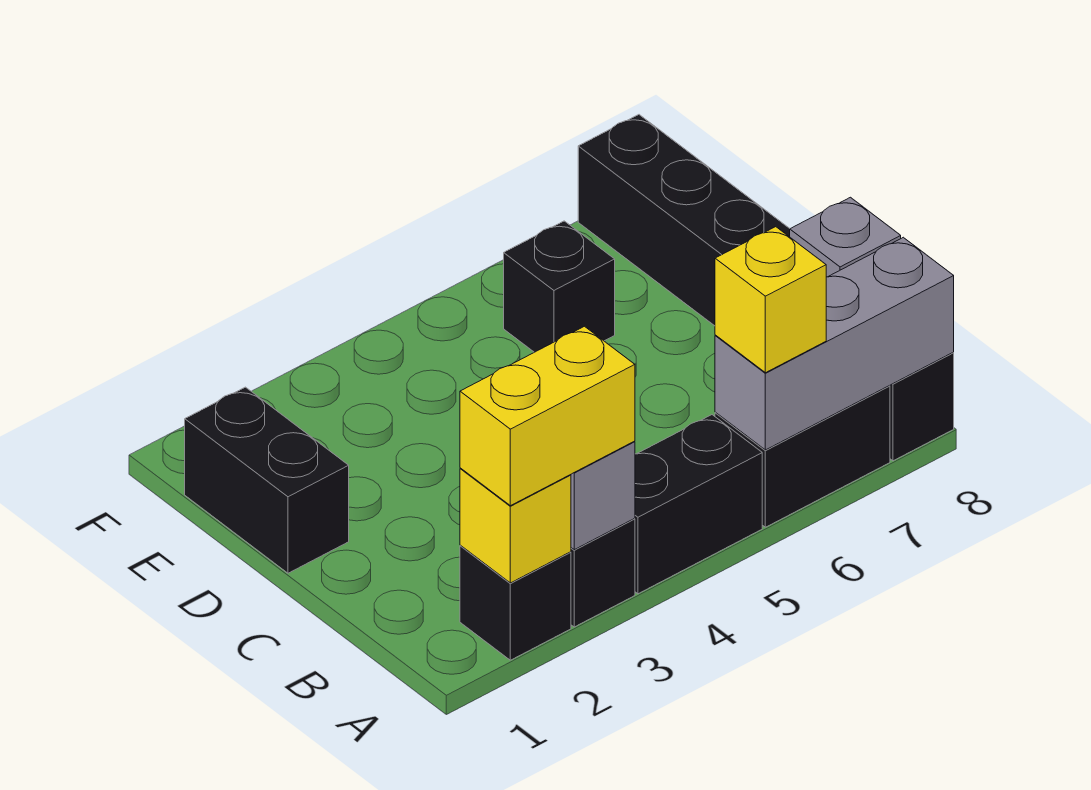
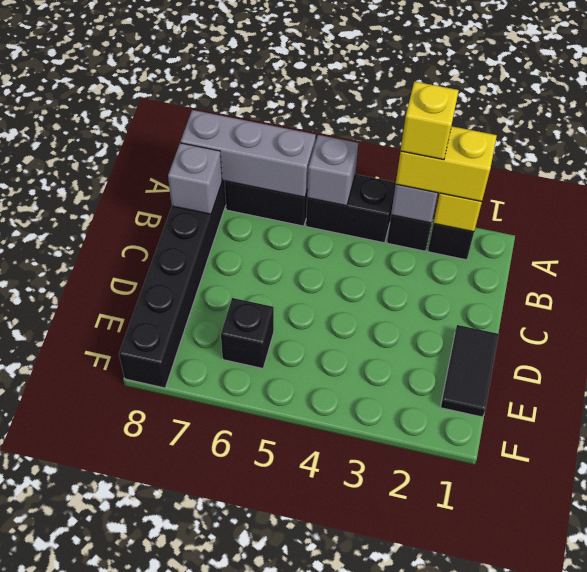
none -> grey brick A5 level 2
yellow brick A6 level 3 -> yellow brick A3 level 4
black brick D1:E1 level 1 -> black tile D1:E1 level 1

